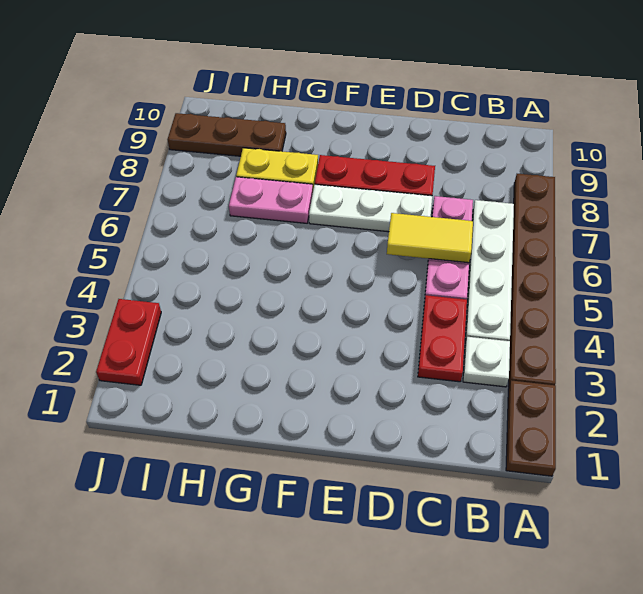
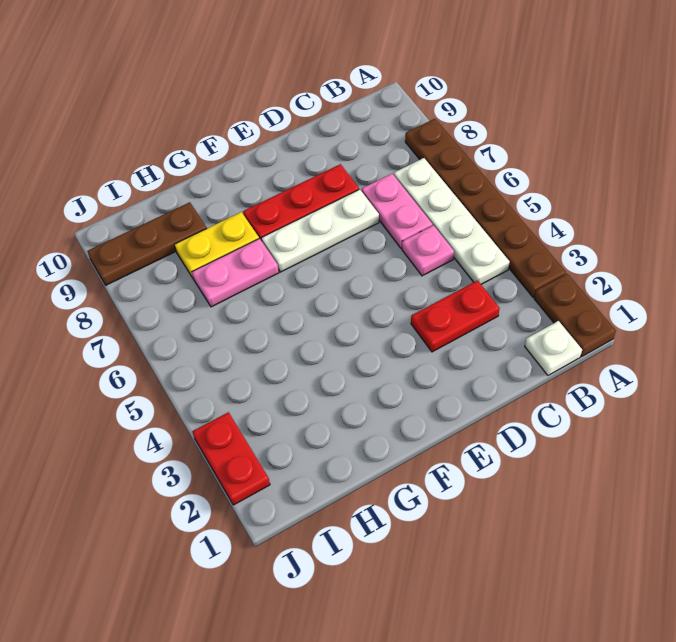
white plate B3 level 1 -> white plate B1 level 1
red plate C3:C4 level 1 -> red plate C3:D3 level 1
yellow tile C6:D6 level 2 -> none

